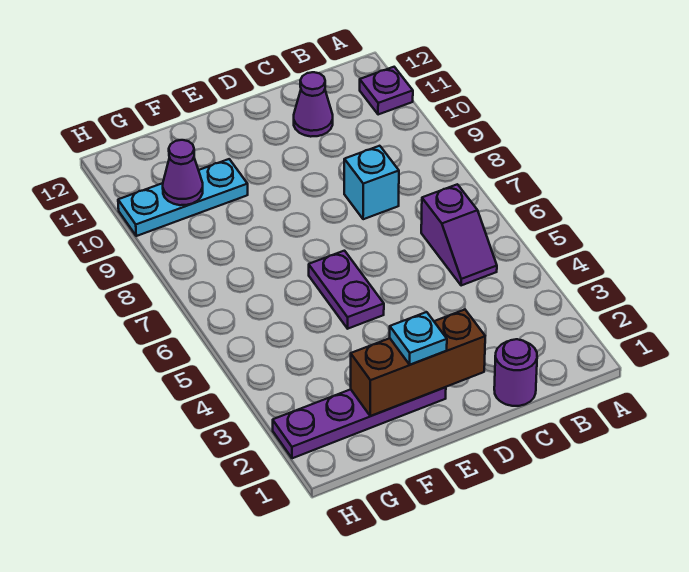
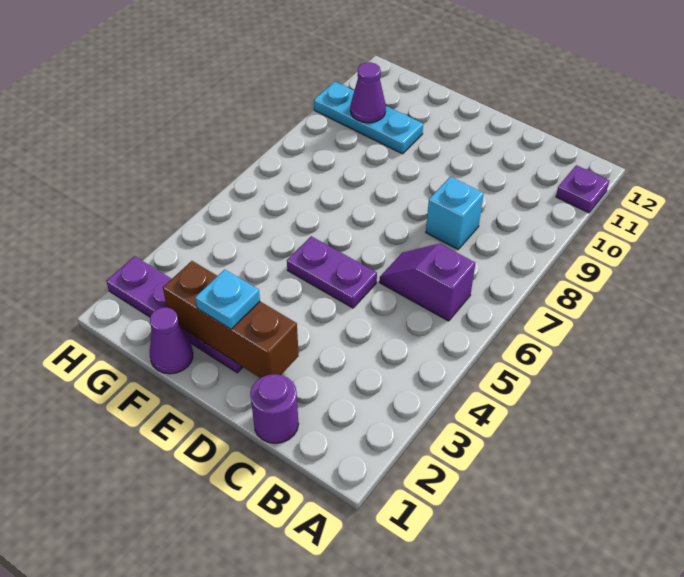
purple slope B5:B6 level 1 top 6 -> purple slope B6:C6 level 1 top B
purple cone C11 level 1 -> purple cone F1 level 1
purple plate E5:E6 level 1 -> purple plate D5:E5 level 1

